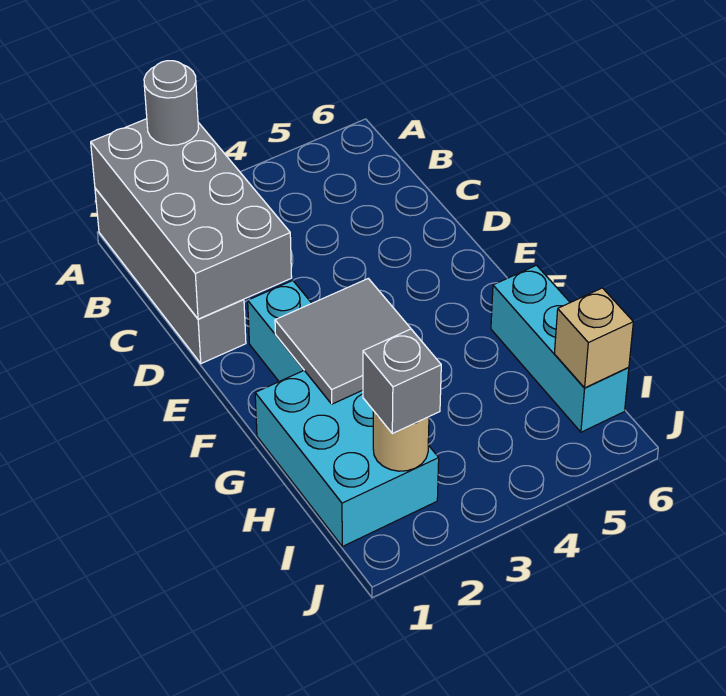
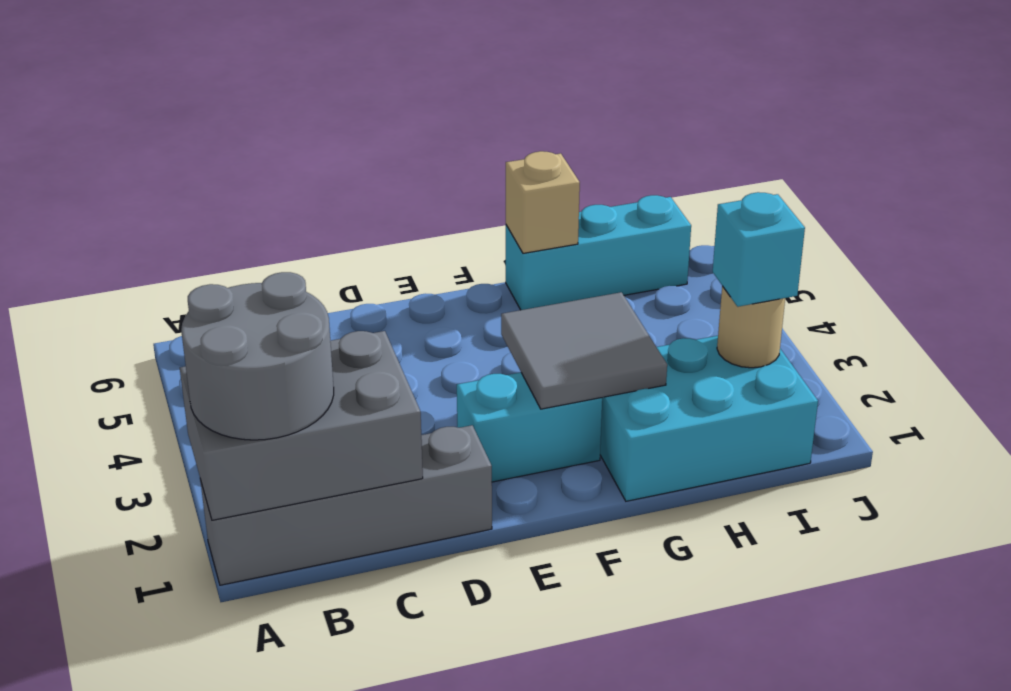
grey brick A1:D2 level 2 -> grey brick A1:C2 level 2
grey round brick A2 level 3 -> grey round brick A1:B2 level 3
grey brick I2 level 3 -> cyan brick I2 level 3
tan brick I6 level 2 -> tan brick G6 level 2

